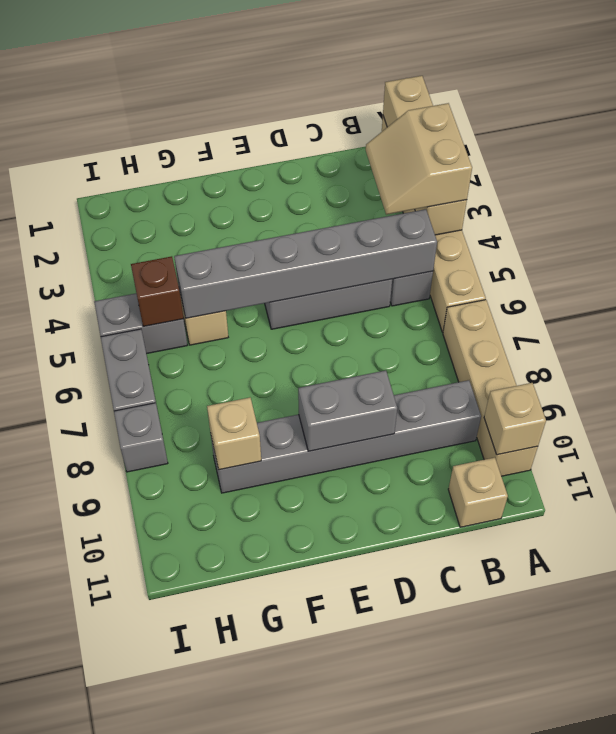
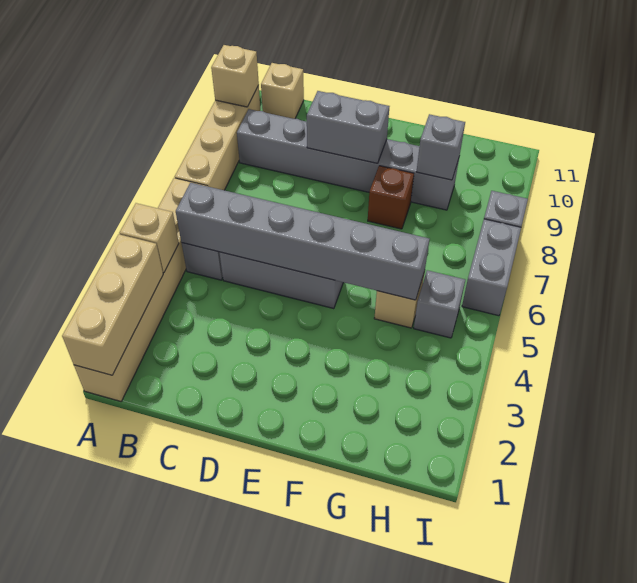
tan slope A3:B4 level 3 top A -> none
tan brick G9 level 2 -> grey brick G9 level 2
grey brick H5:I5 level 1 -> grey brick H5 level 1
brown brick H5 level 2 -> brown brick F8 level 1

